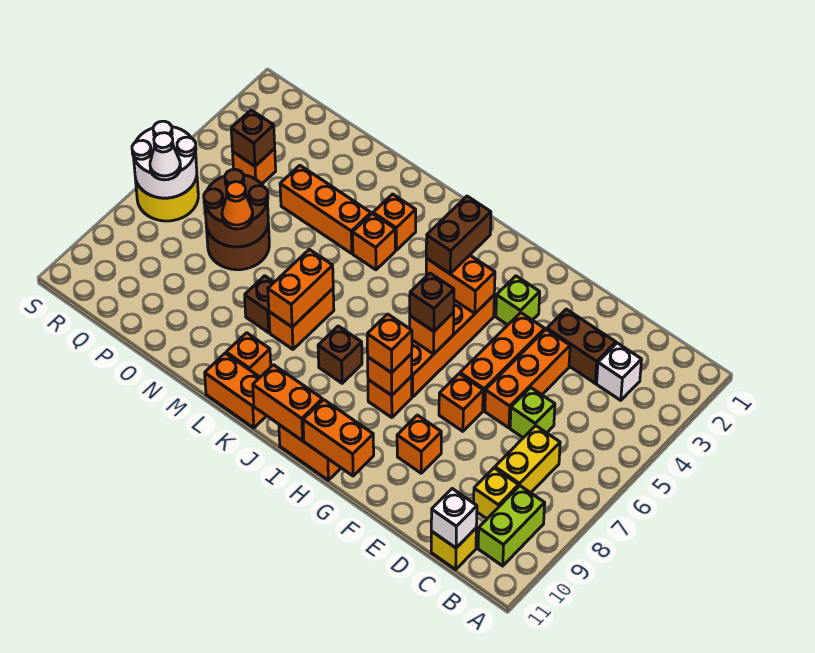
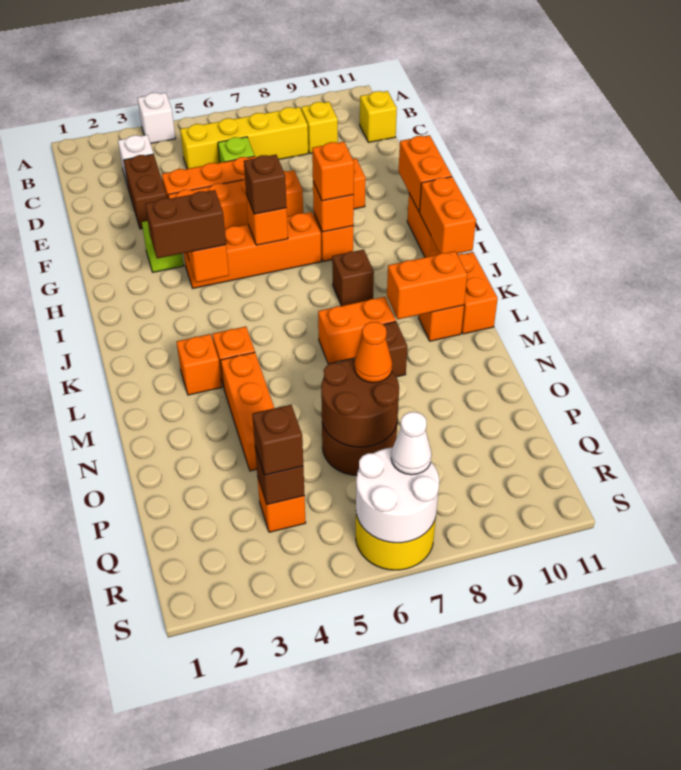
lime brick B9:B10 level 1 -> none
yellow brick C7:C8 level 1 -> yellow brick C5:C8 level 1
white brick C11 level 2 -> white brick A4 level 1
orange brick L7:L8 level 2 -> orange brick L9:L10 level 2
none -> brown brick Q4 level 3

